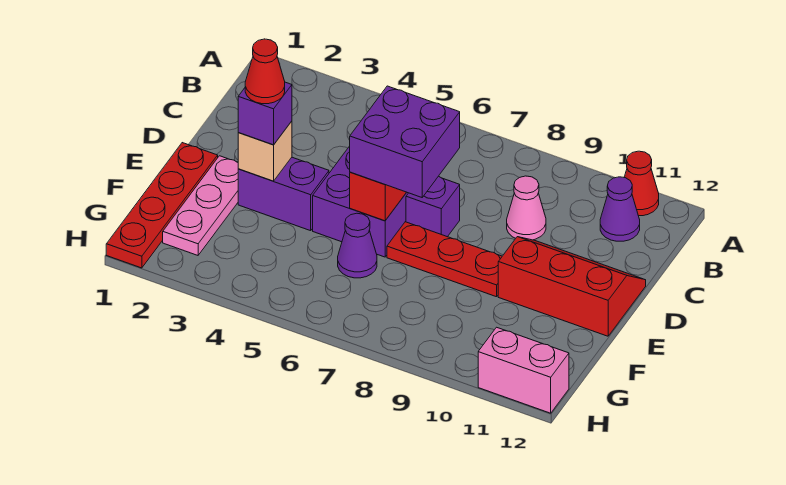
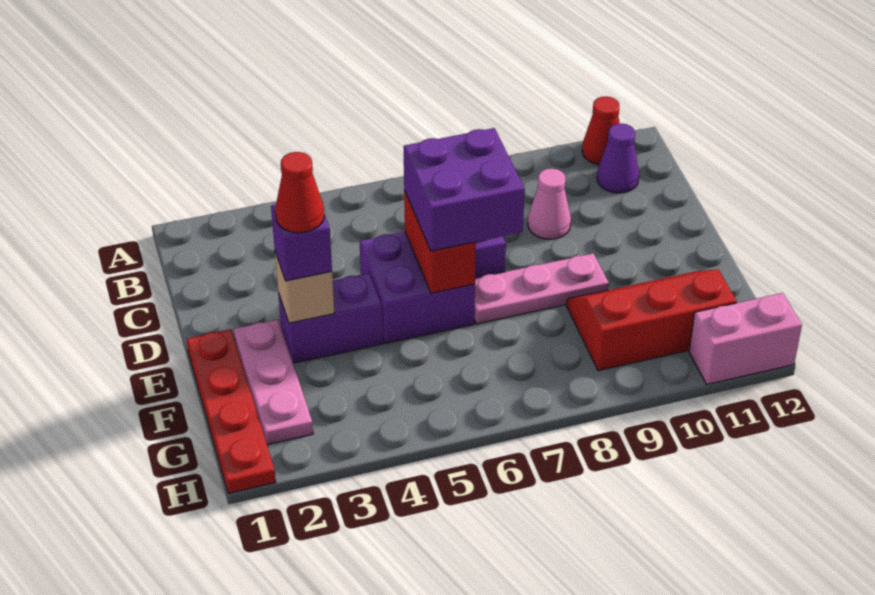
red slope D10:E12 level 1 top E -> red slope F9:G11 level 1 top G
red plate E7:E9 level 1 -> pink plate E7:E9 level 1
purple cone F6 level 1 -> none

